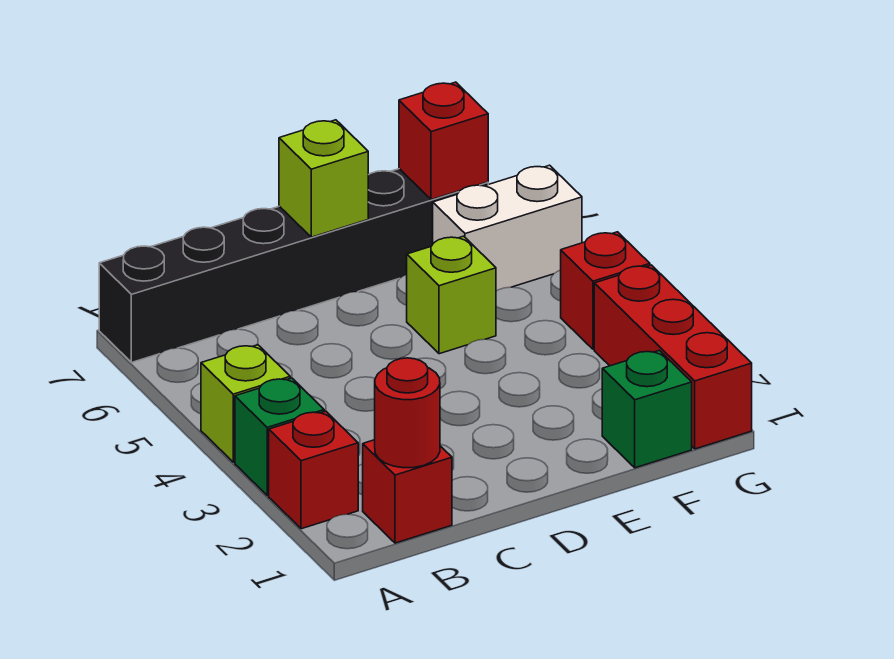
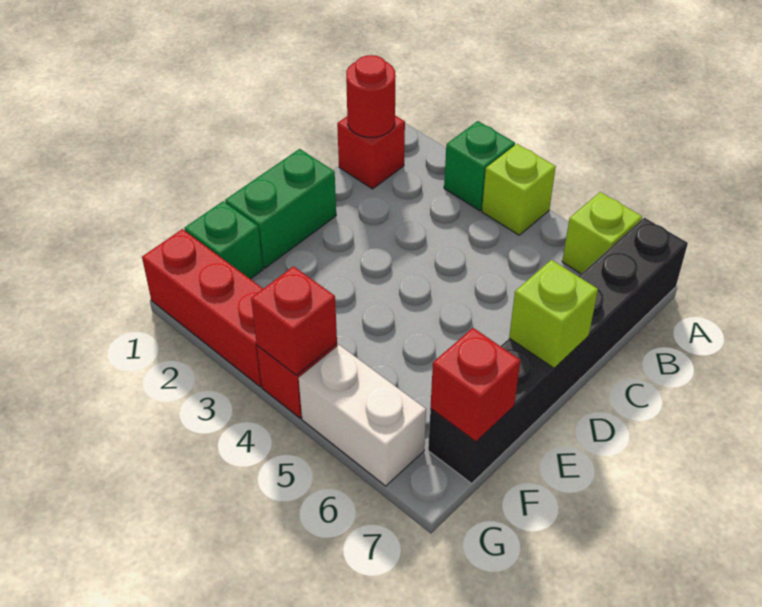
red brick A2 level 1 -> red brick G4 level 2
none -> green brick D1:E1 level 1
lime brick E5 level 1 -> lime brick A6 level 1
white brick F6:G6 level 1 -> white brick G5:G6 level 1

